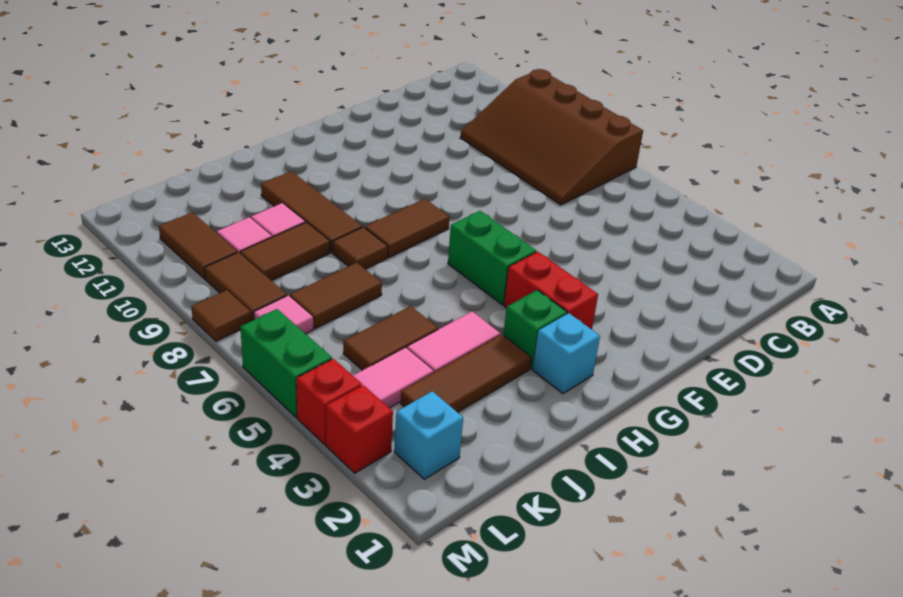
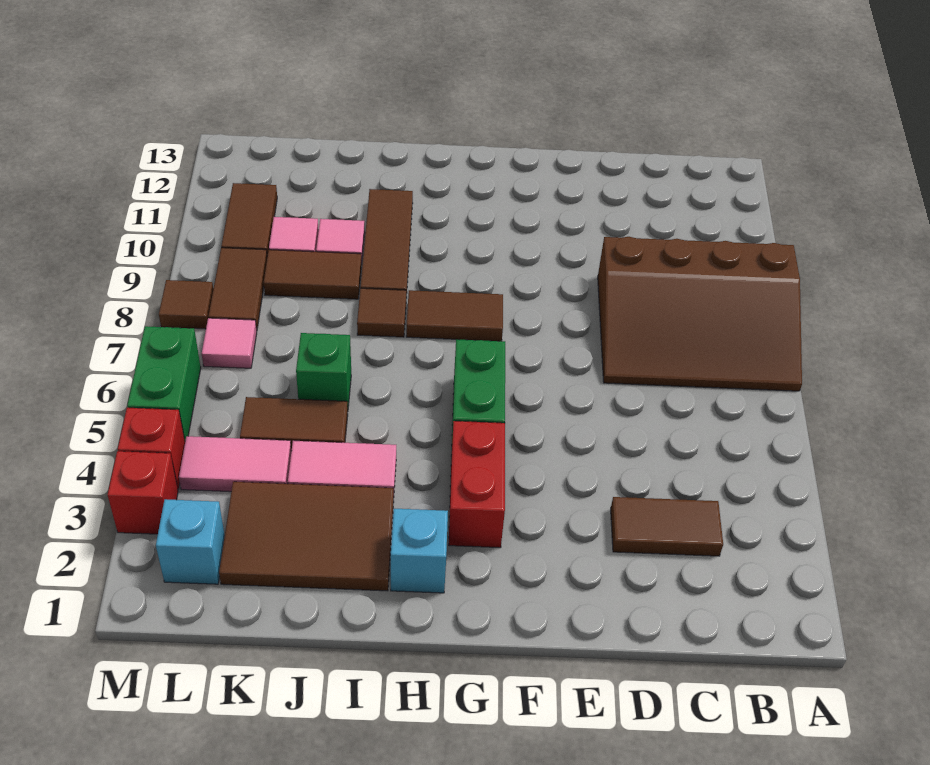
brown slope A7:C10 level 1 top A -> brown slope A7:D9 level 1 top 9
green brick H3 level 1 -> green brick J6 level 1
brown tile I3:K3 level 1 -> brown tile I2:K3 level 1
brown tile J7:K7 level 1 -> brown tile C3:D3 level 1

